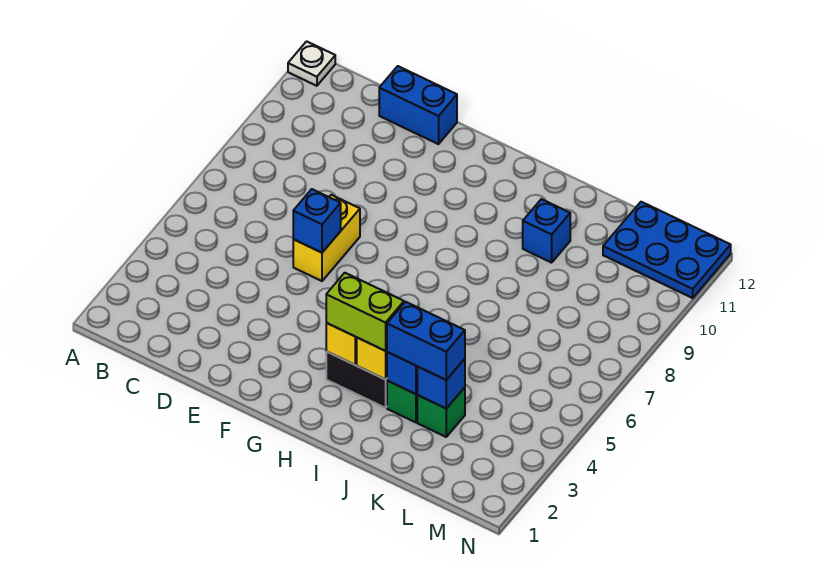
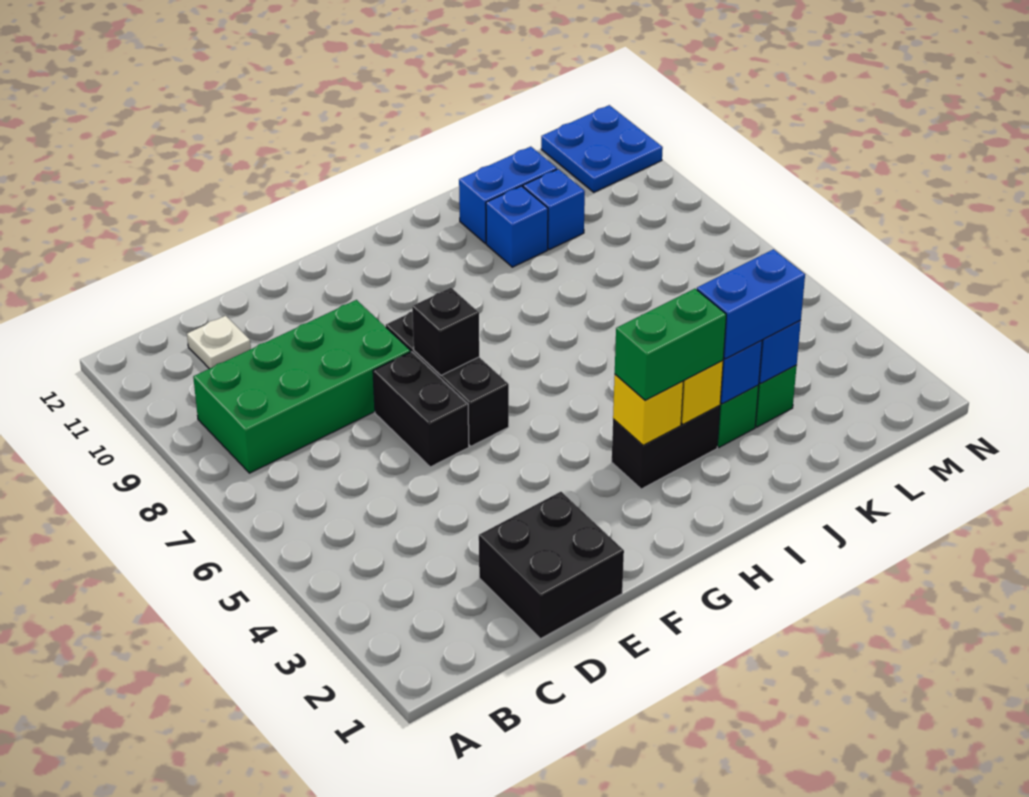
white plate A12 level 1 -> white plate C11 level 1
none -> green brick B8:E9 level 1
none -> black brick D1:E2 level 1
blue brick D12:E12 level 1 -> blue brick J11:K11 level 1
yellow brick E6:E7 level 1 -> black brick E6:E7 level 1
blue brick E6 level 2 -> blue brick K10 level 1
none -> black brick F6:F8 level 1
none -> black brick F7 level 2
lime brick H3:I3 level 3 -> green brick H3:I3 level 3
blue plate L11:N12 level 1 -> blue plate M11:N12 level 1

